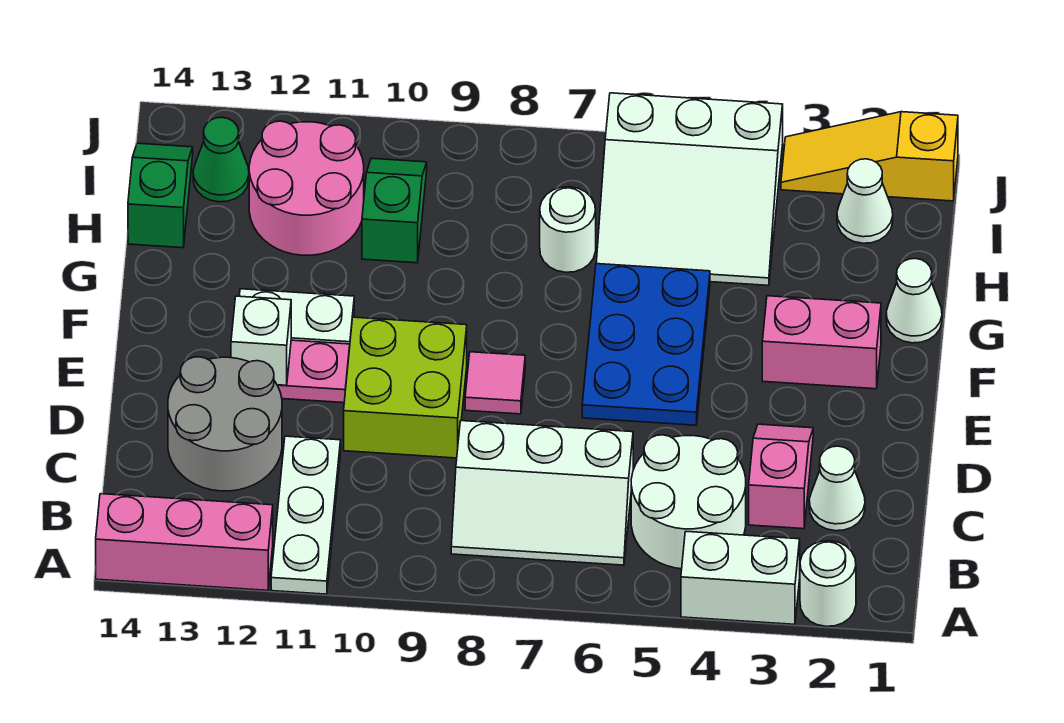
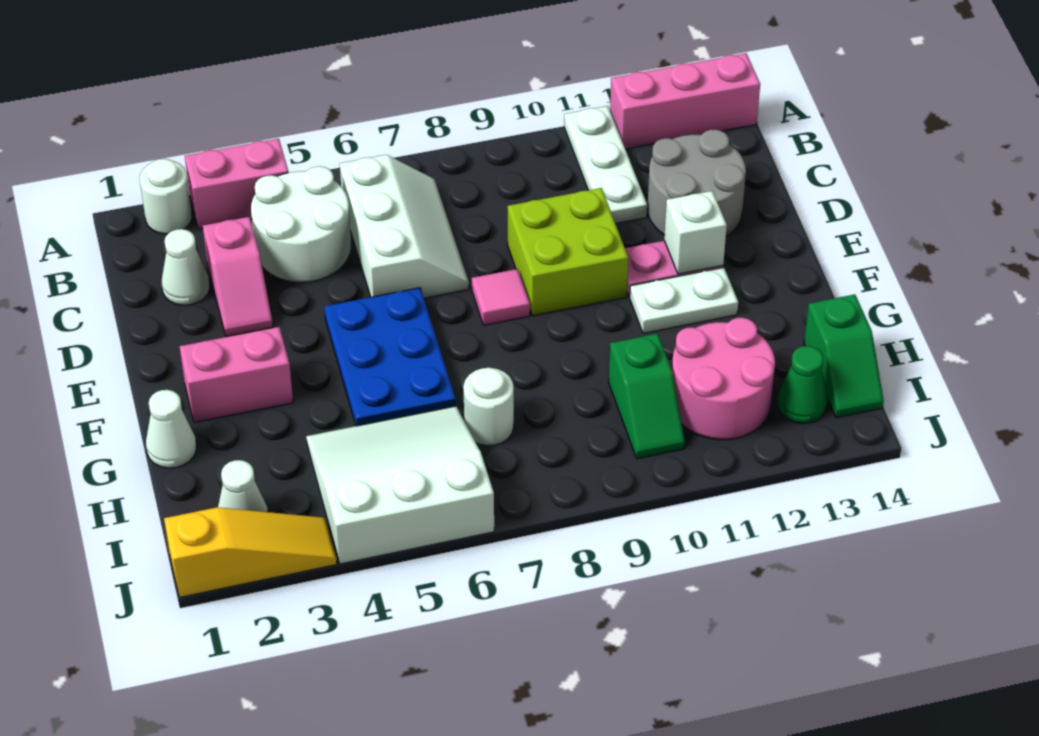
white brick A3:A4 level 1 -> pink brick A3:A4 level 1
white slope B6:C8 level 1 top C -> white slope B6:D7 level 1 top 6

